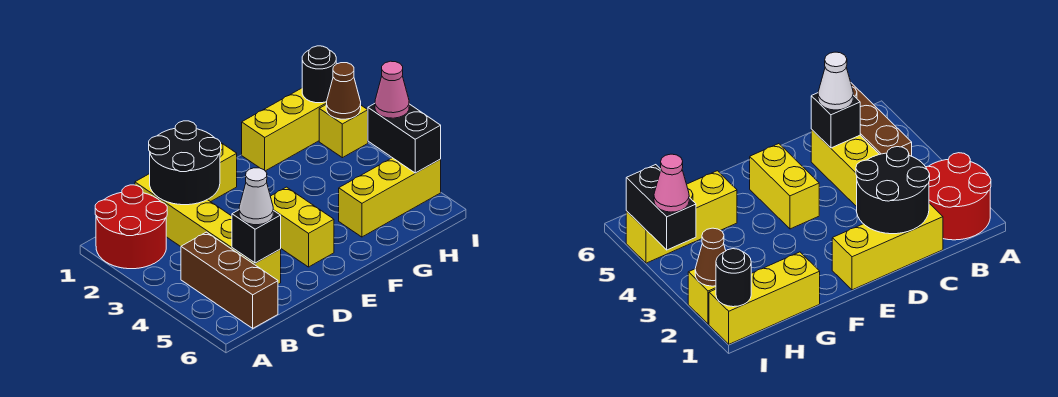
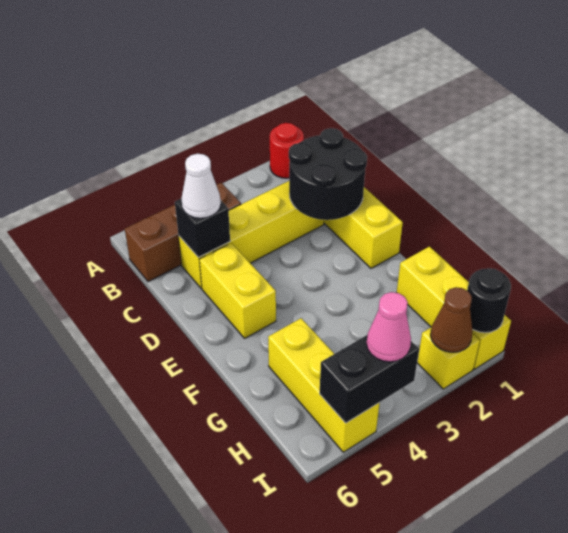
red round brick A1:B2 level 1 -> red round brick A1 level 1
yellow brick E4:E5 level 1 -> yellow brick D5:E5 level 1

